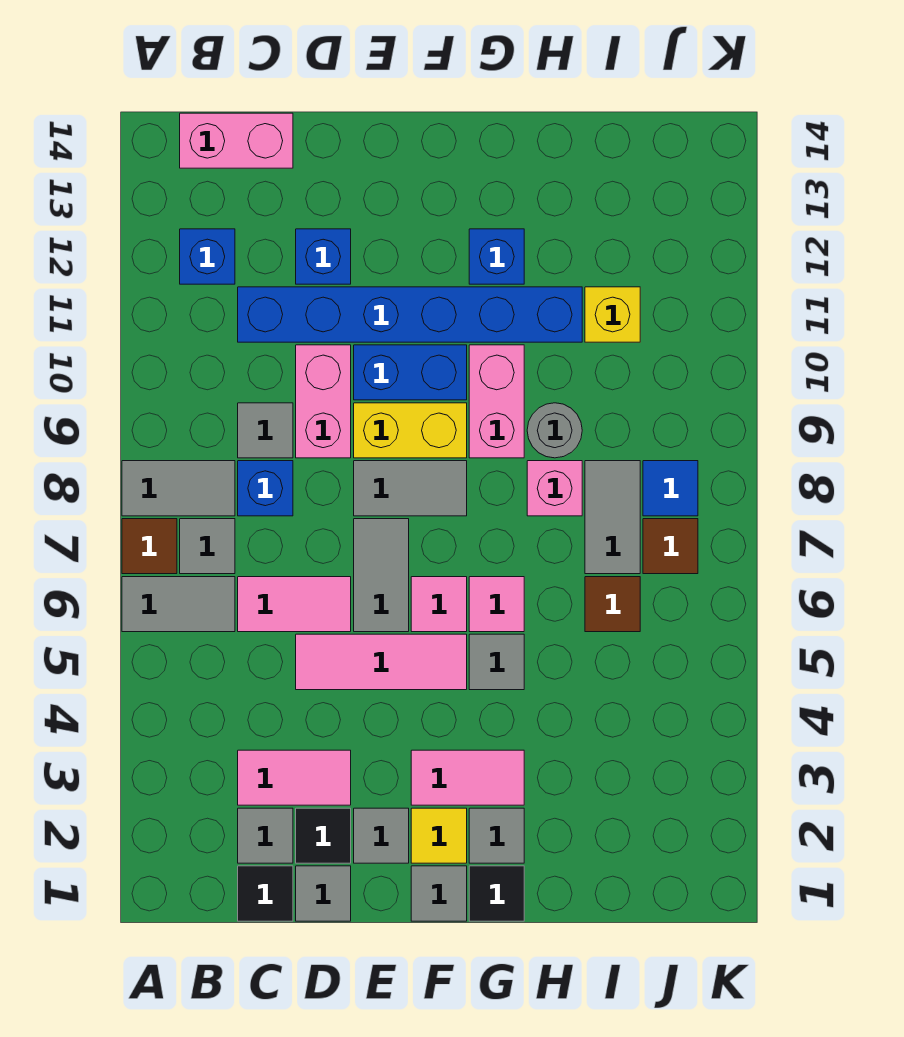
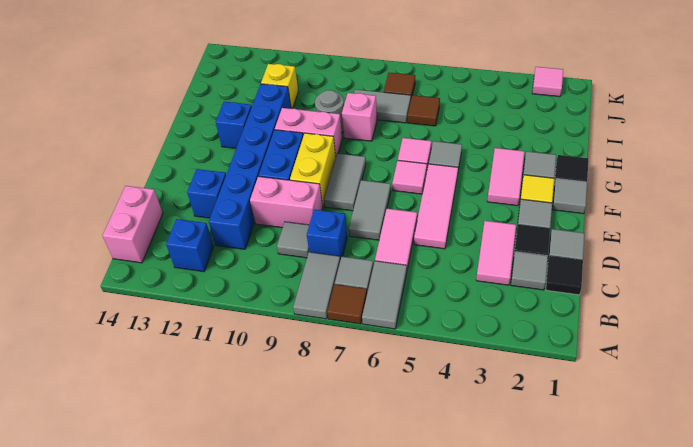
grey tile E6:E7 level 1 -> grey tile D7:E7 level 1
blue tile J8 level 1 -> none
none -> pink tile K2 level 1

